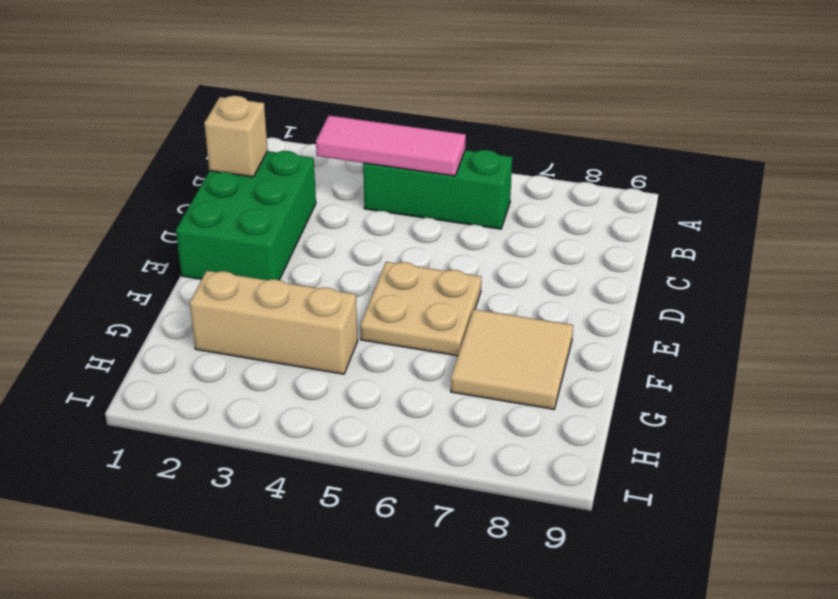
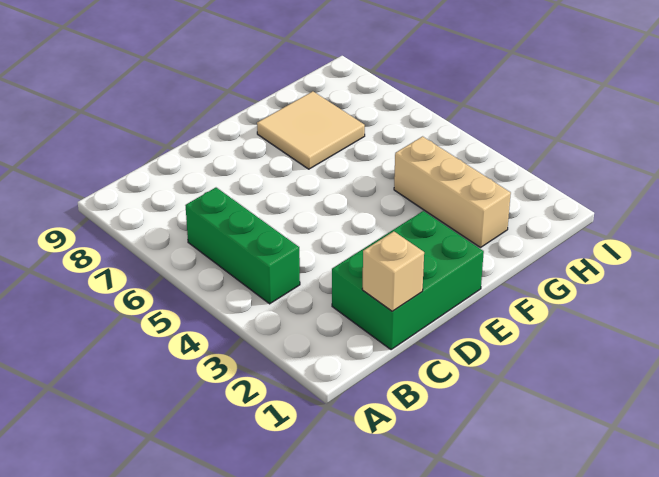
pink tile B3:B5 level 2 -> none
tan plate E5:F6 level 1 -> none

